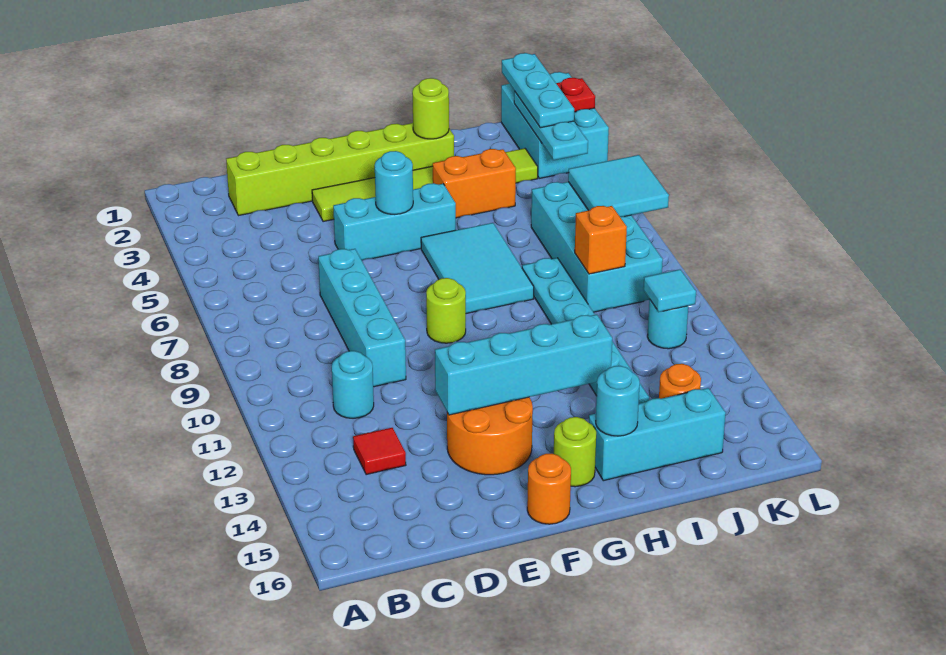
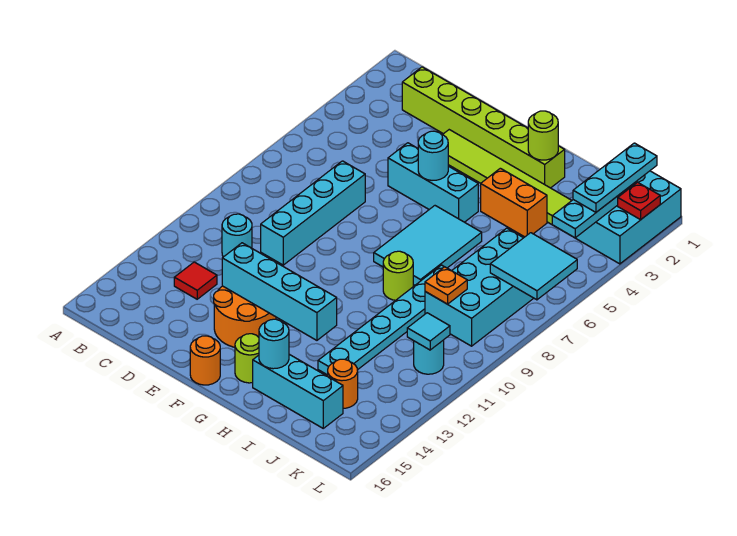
lime round brick F9 level 1 -> lime round brick H9 level 1
orange brick J9 level 2 -> orange plate J9 level 2

